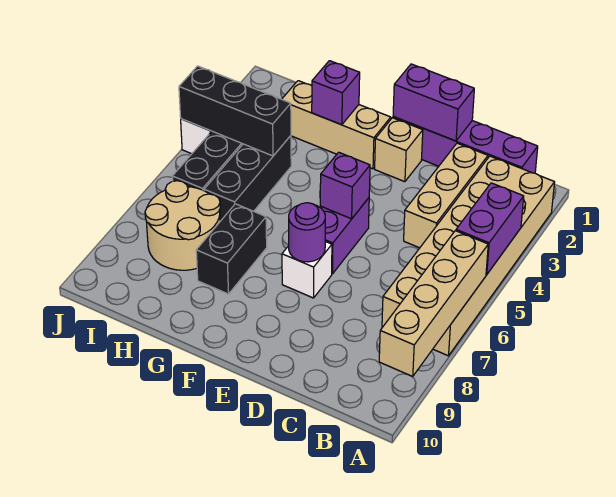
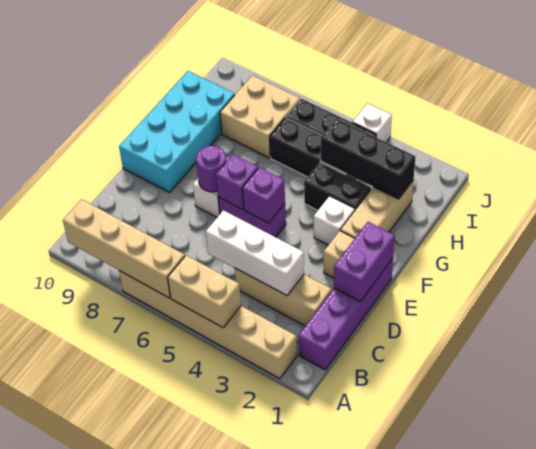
tan brick A2:B7 level 1 -> tan brick A2:A7 level 1
purple brick A4:A5 level 2 -> tan brick A4:A5 level 2
none -> white brick C3:C5 level 2
none -> cyan brick E9:H10 level 1
none -> white brick F3 level 1
purple brick G2 level 2 -> purple brick E6 level 2
black brick G7:G8 level 1 -> black brick G3:G4 level 1
black brick H4:J4 level 2 -> black brick H2:H4 level 2
tan round brick H7:I8 level 1 -> tan brick H7:I8 level 1

